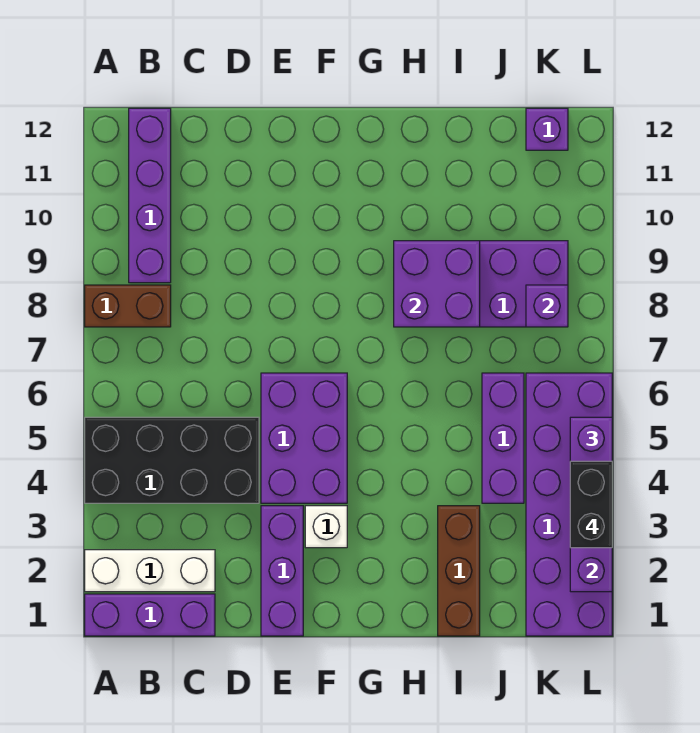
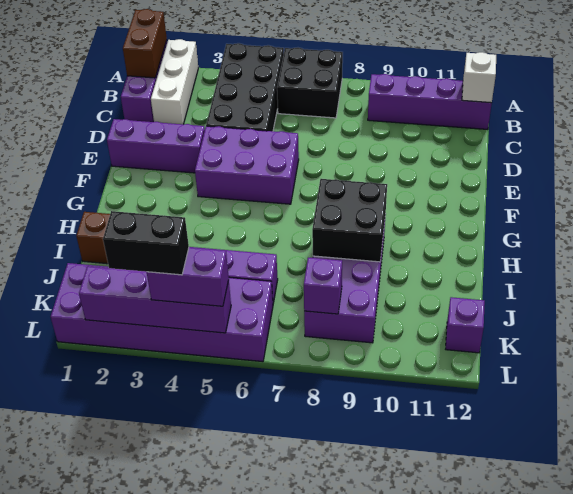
none -> black brick A6:B7 level 1
brown brick A8:B8 level 1 -> brown brick A1:B1 level 2
white brick F3 level 1 -> white brick B12 level 2
purple brick H8:I9 level 2 -> black brick H8:I9 level 2

